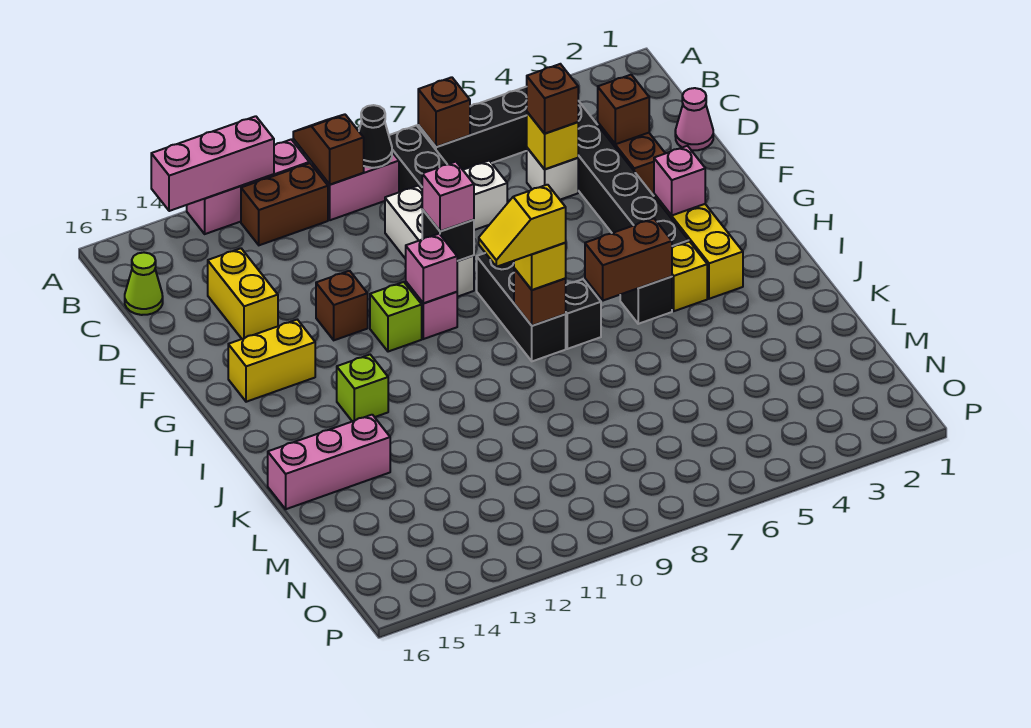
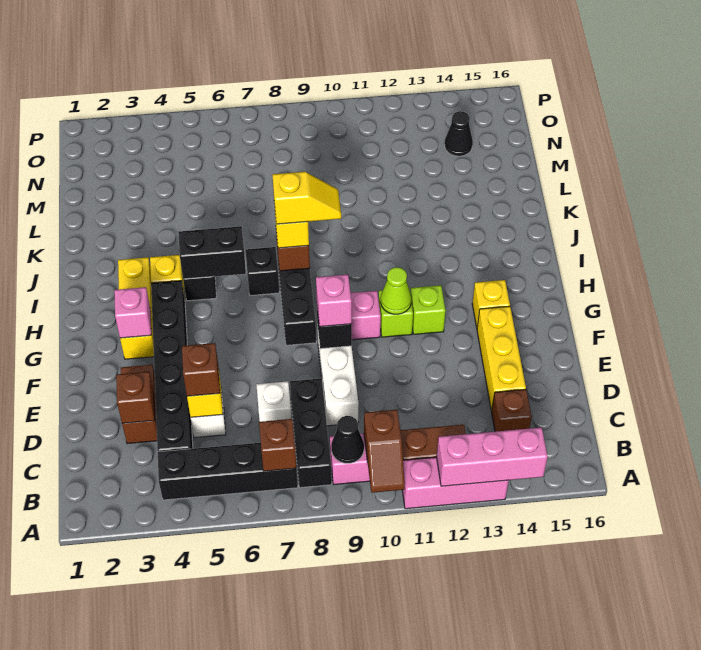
lime cone C16 level 1 -> lime cone G11 level 2
pink cone D1 level 1 -> none
yellow brick D14:E14 level 1 -> yellow brick D14:F14 level 1
brown brick F12 level 1 -> brown brick C14 level 1
pink brick G10 level 2 -> none
yellow brick G14:G15 level 1 -> yellow brick G14 level 1
brown brick I5:I6 level 2 -> black brick I5:I6 level 2
lime brick I13 level 1 -> lime brick G12 level 1
pink brick K14:K16 level 1 -> none
none -> black cone N14 level 1

